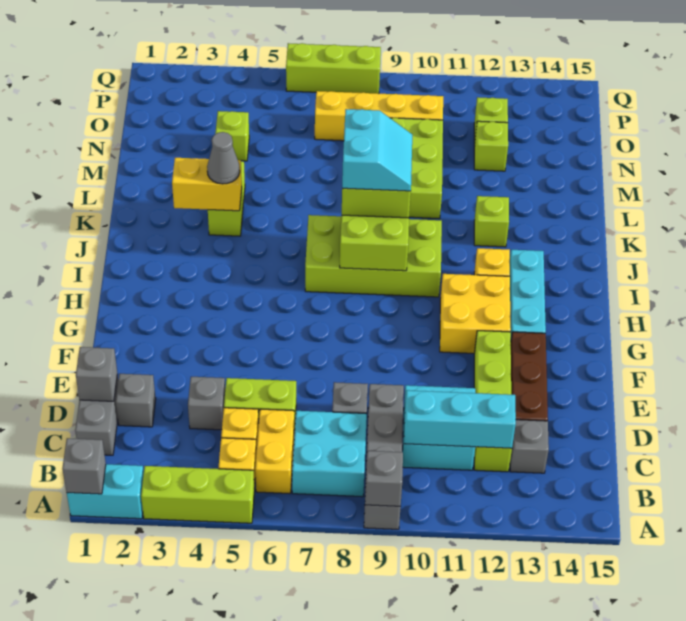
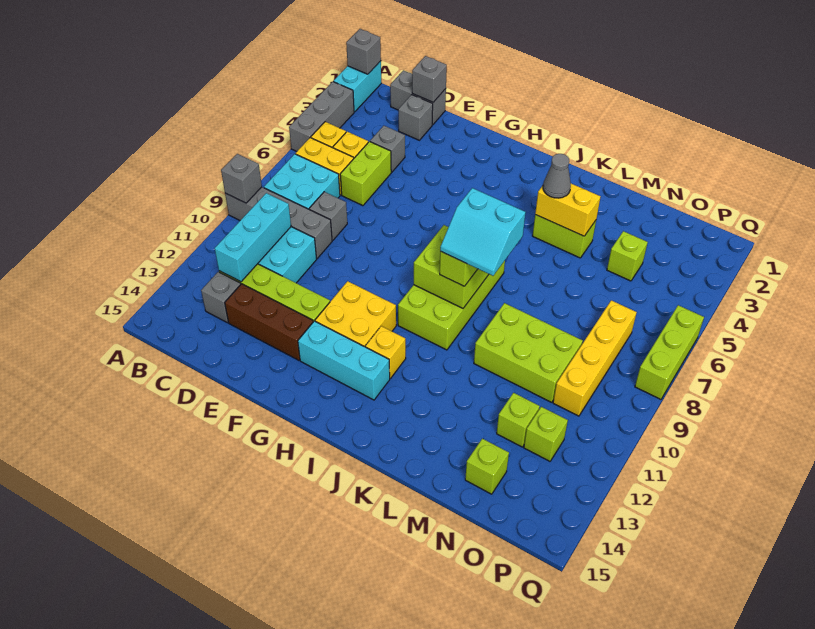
lime brick A3:A5 level 1 -> grey brick A3:A5 level 1
yellow brick K3:K4 level 2 -> yellow brick K4:L4 level 2
lime brick K12 level 1 -> lime brick N14 level 1

